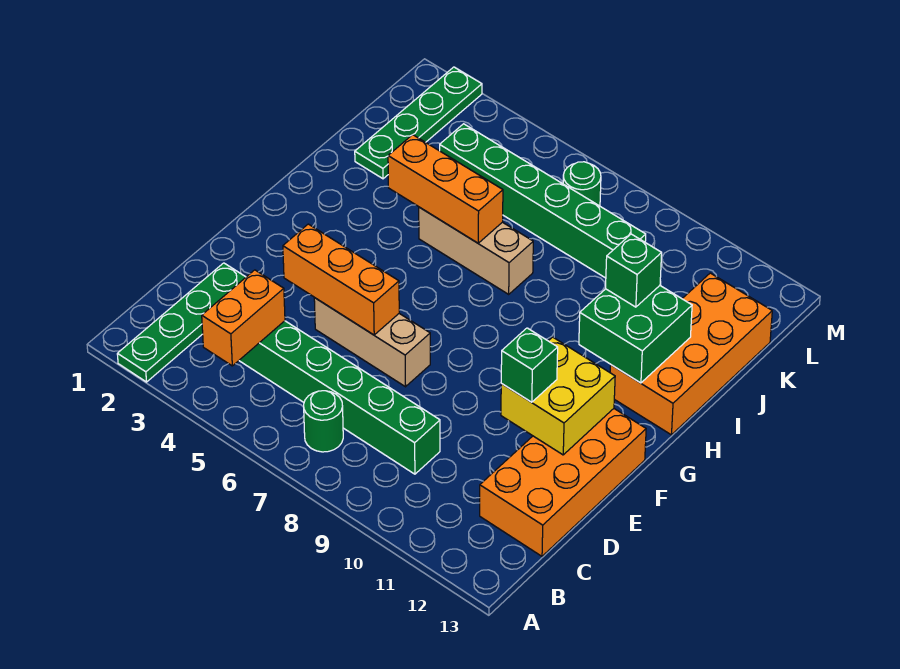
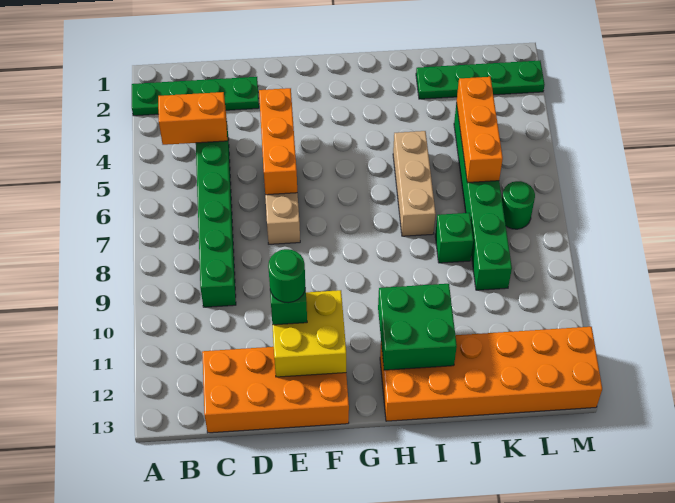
green round brick B7 level 1 -> green round brick E11 level 4
orange brick H12:K13 level 1 -> orange brick H12:M13 level 1
orange brick I4:I6 level 2 -> orange brick K4:K6 level 2
green brick I11 level 3 -> green brick J8 level 1

